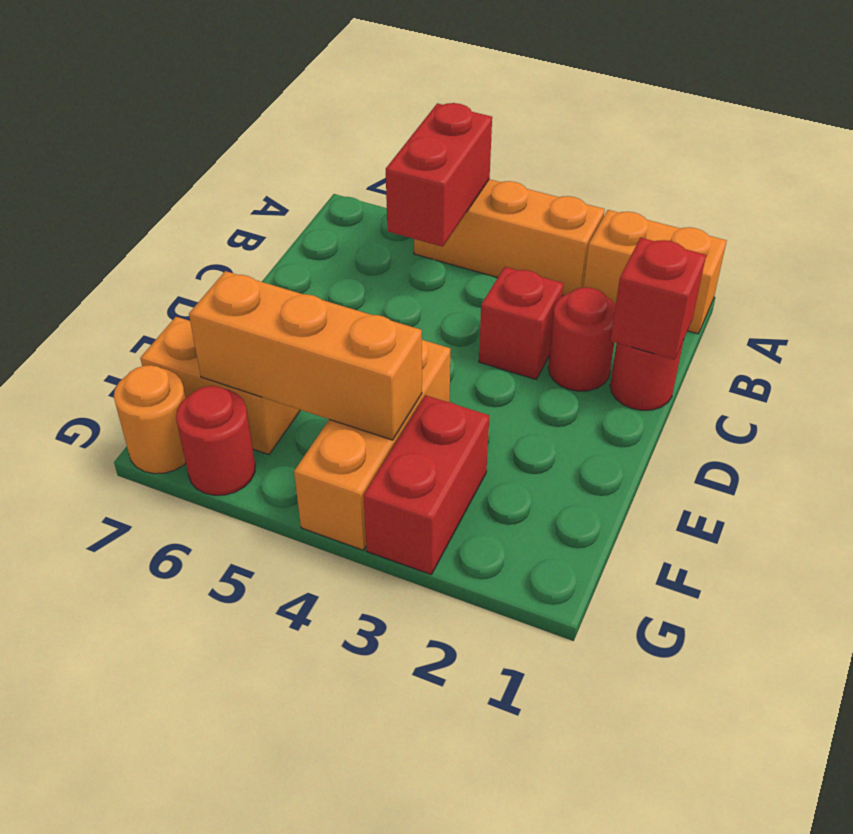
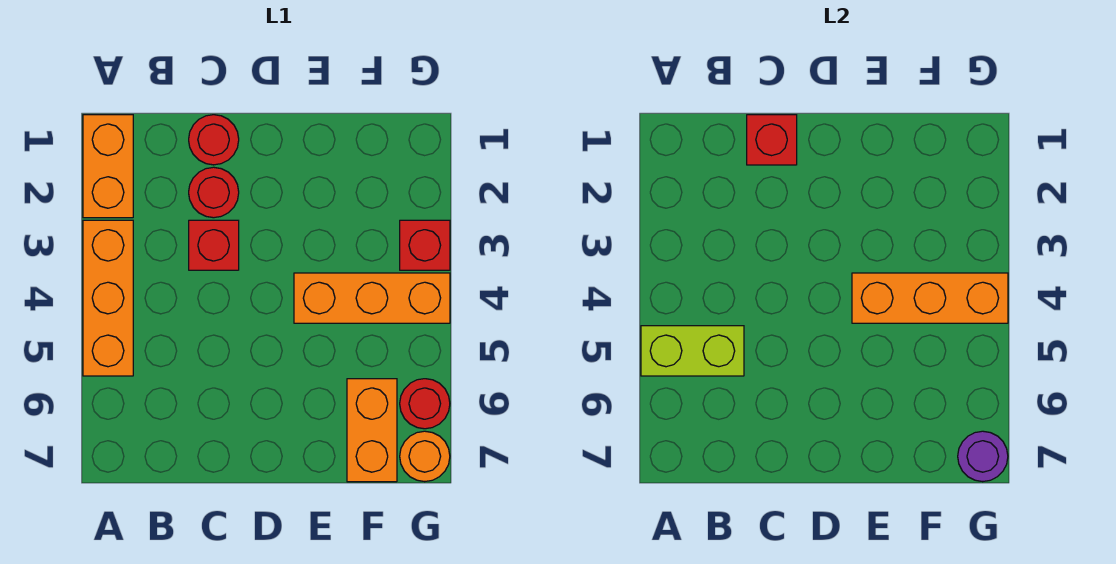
red brick A5:B5 level 2 -> lime brick A5:B5 level 2
red brick F3:G3 level 1 -> red brick G3 level 1
orange brick F4:F6 level 2 -> orange brick E4:G4 level 2
none -> purple round brick G7 level 2

